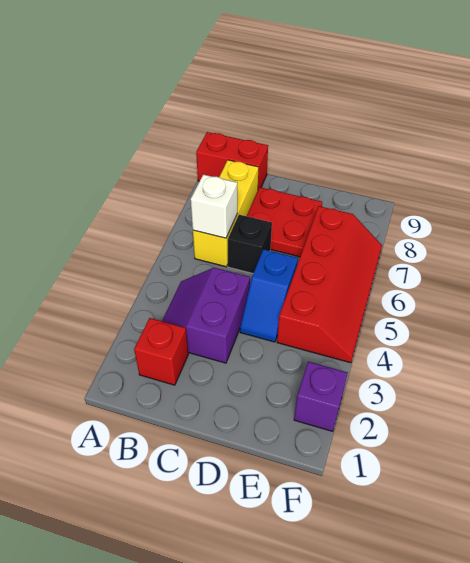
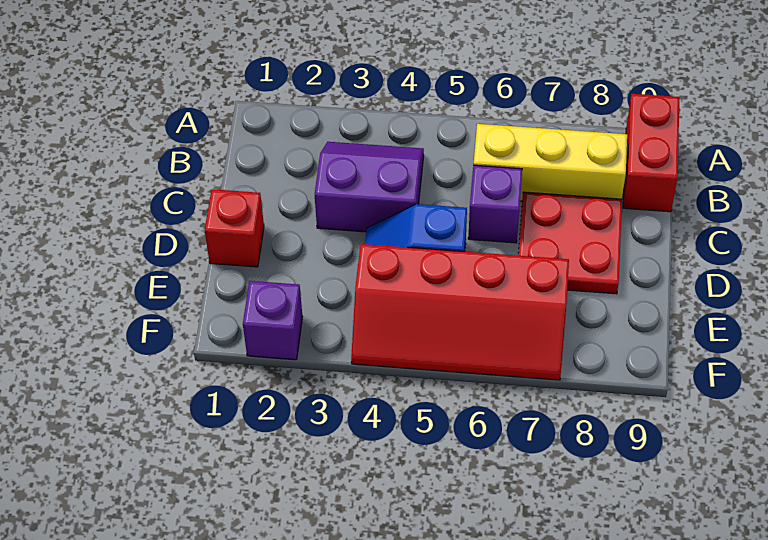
red brick B2 level 1 -> red brick D1 level 1
white brick B6 level 2 -> none
black brick C6 level 1 -> purple brick C6 level 1

